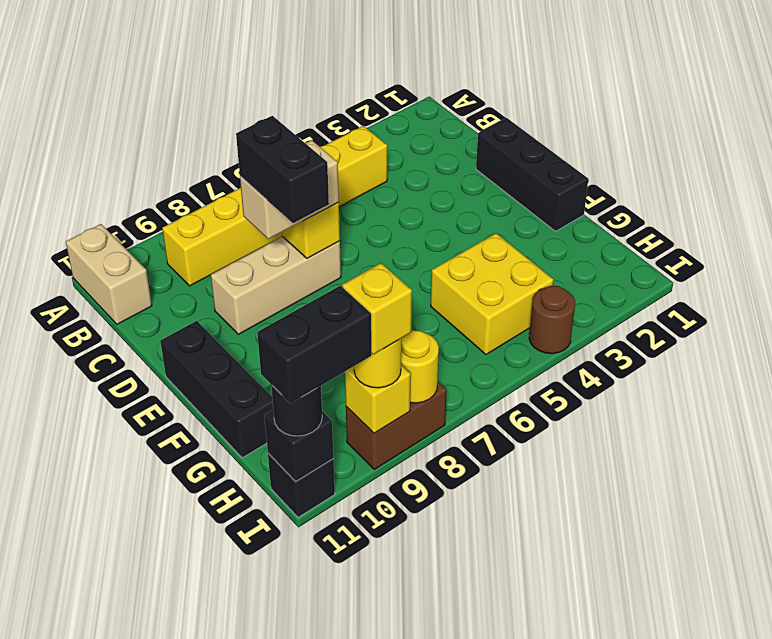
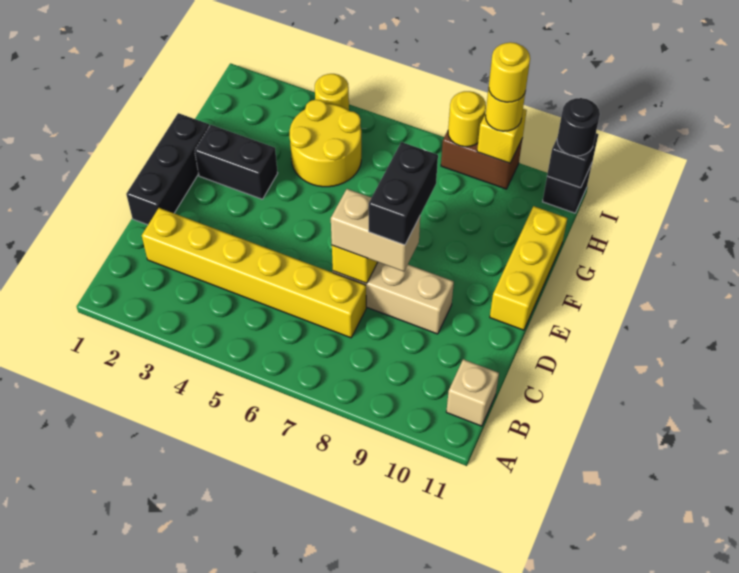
tan brick A11:B11 level 1 -> tan brick B11 level 1
yellow brick B4:B9 level 1 -> yellow brick C2:C7 level 1
black brick E11:G11 level 1 -> yellow brick E11:G11 level 1
yellow brick G4:H5 level 1 -> yellow round brick G4:H5 level 1
brown round brick I4 level 1 -> yellow round brick I4 level 1
yellow brick I9 level 4 -> yellow round brick I9 level 4
black brick I10:I11 level 4 -> black brick F2:F3 level 1

